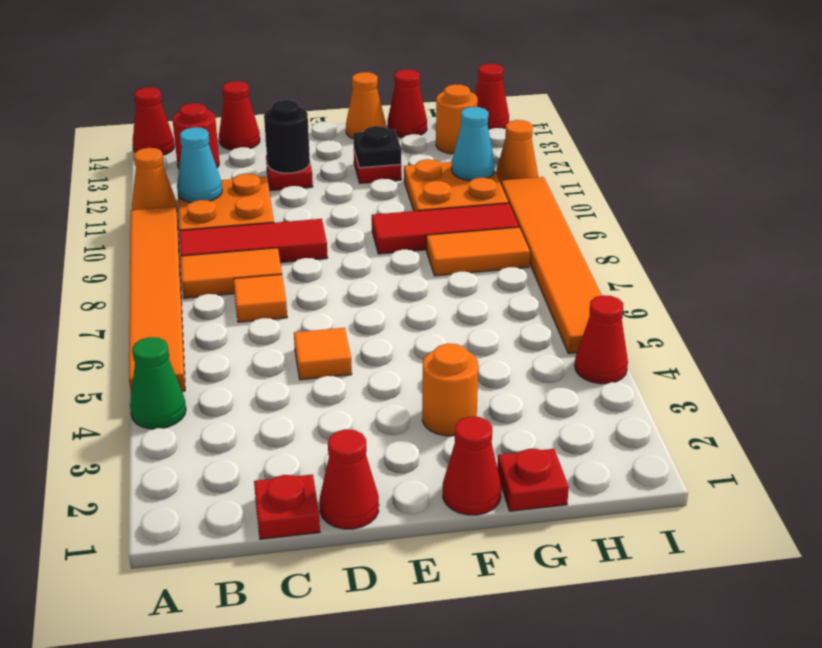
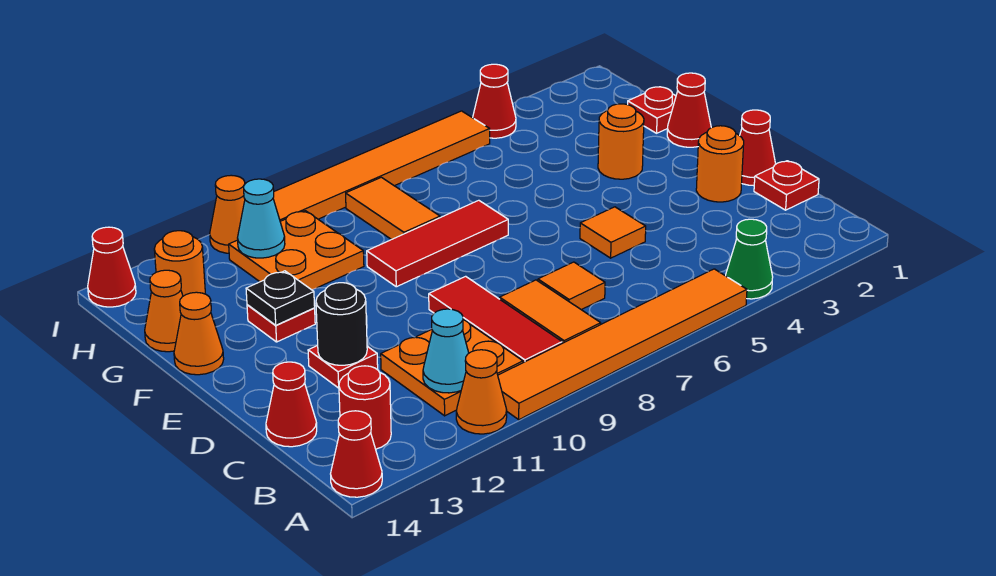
none -> orange round brick D2 level 1
red tile F9:H9 level 1 -> red tile F7:F9 level 1
red cone G14 level 1 -> orange cone G14 level 1

